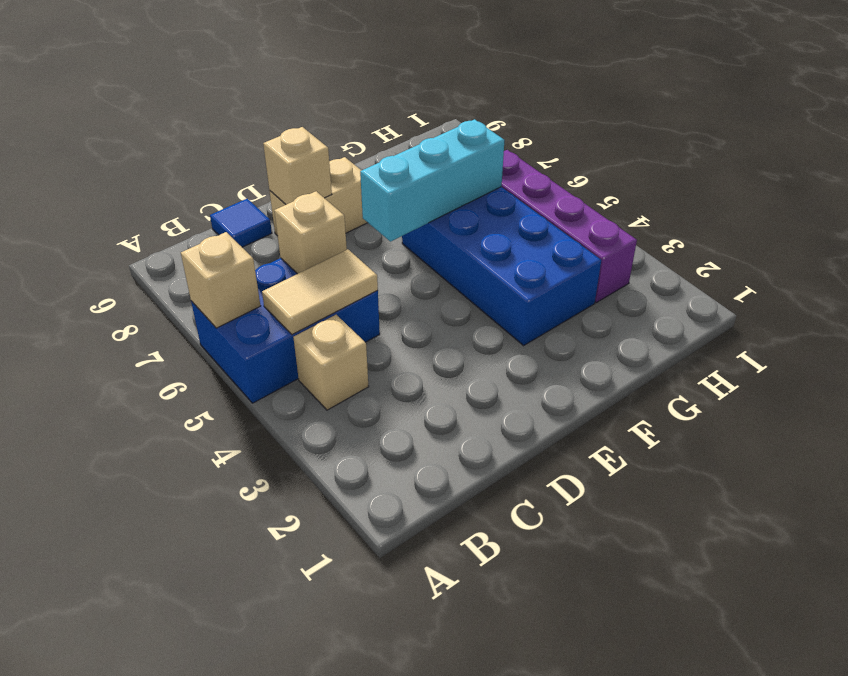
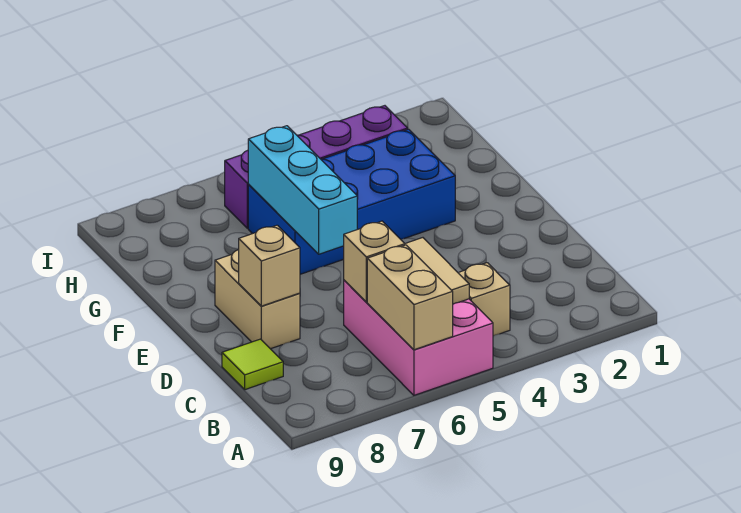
blue brick A5:C6 level 1 -> pink brick A5:C6 level 1
tan brick A6 level 2 -> tan brick A6:B6 level 2
blue tile C9 level 1 -> lime tile C9 level 1

